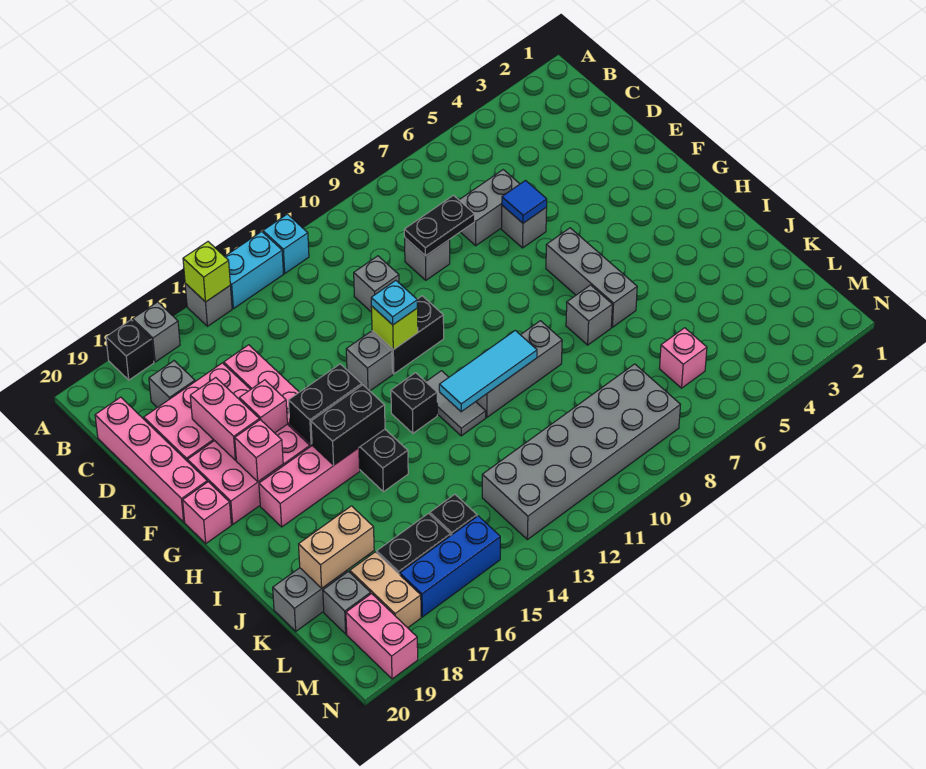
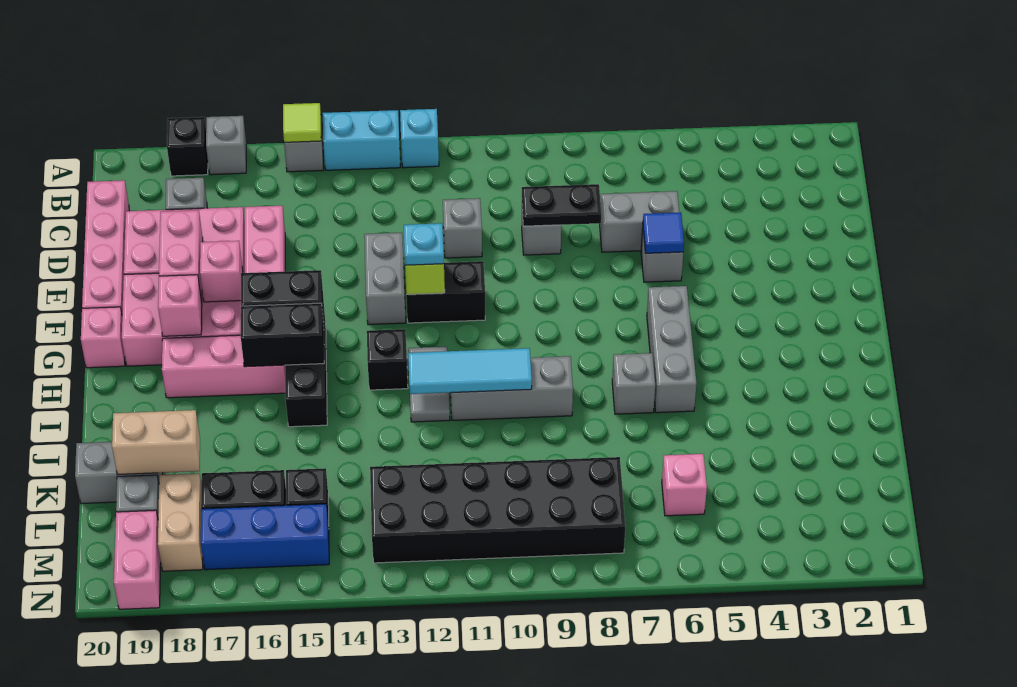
lime brick A15 level 2 -> lime tile A15 level 2
grey brick F13 level 1 -> grey brick E13:F13 level 1
grey brick L8:M13 level 1 -> black brick L8:M13 level 1

